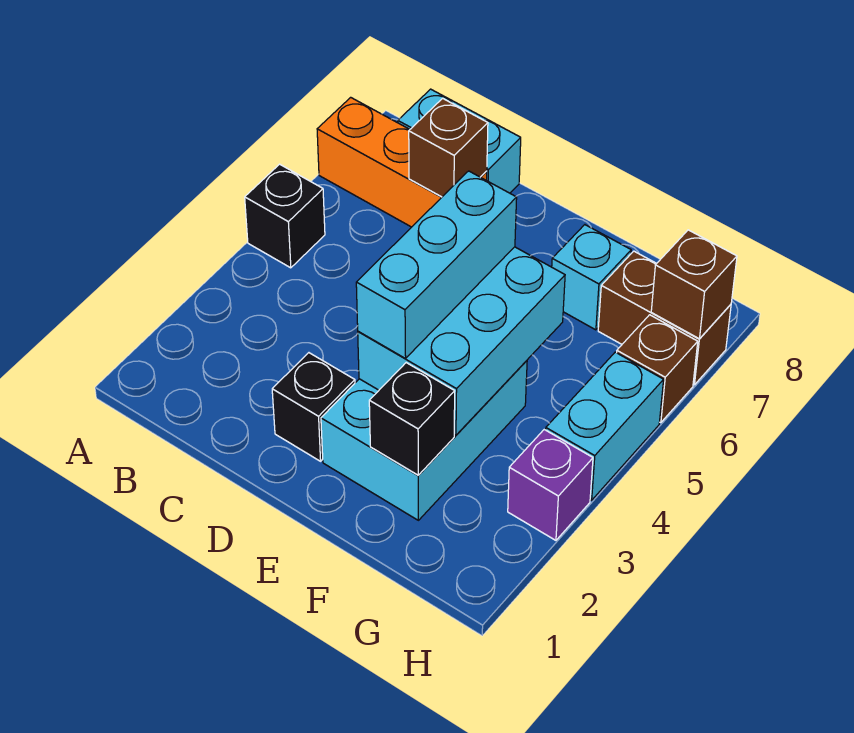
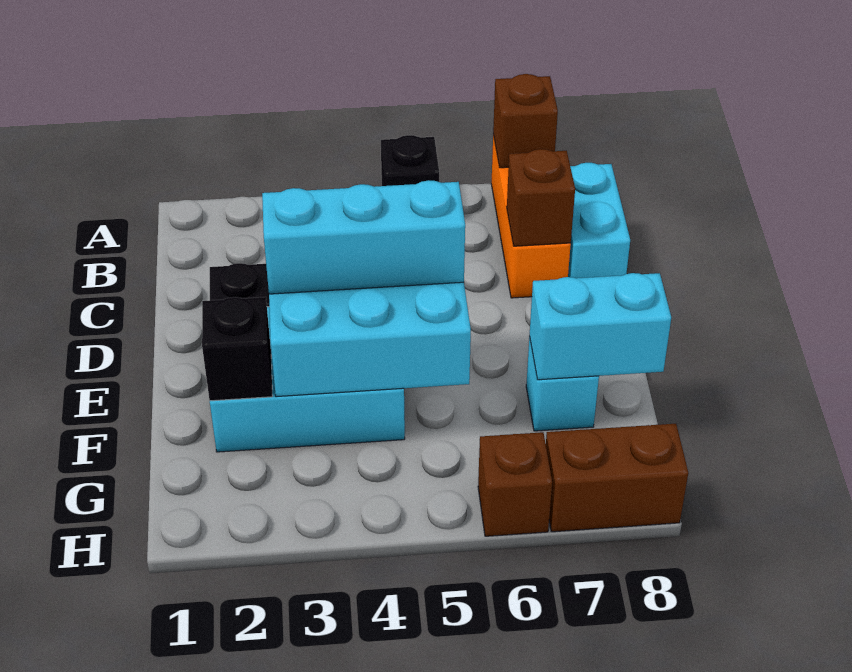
brown brick G7:H7 level 1 -> brown brick H7:H8 level 1
purple brick H3 level 1 -> none
cyan brick H4:H5 level 1 -> cyan brick F7:F8 level 2
brown brick H7 level 2 -> brown brick A7 level 2

